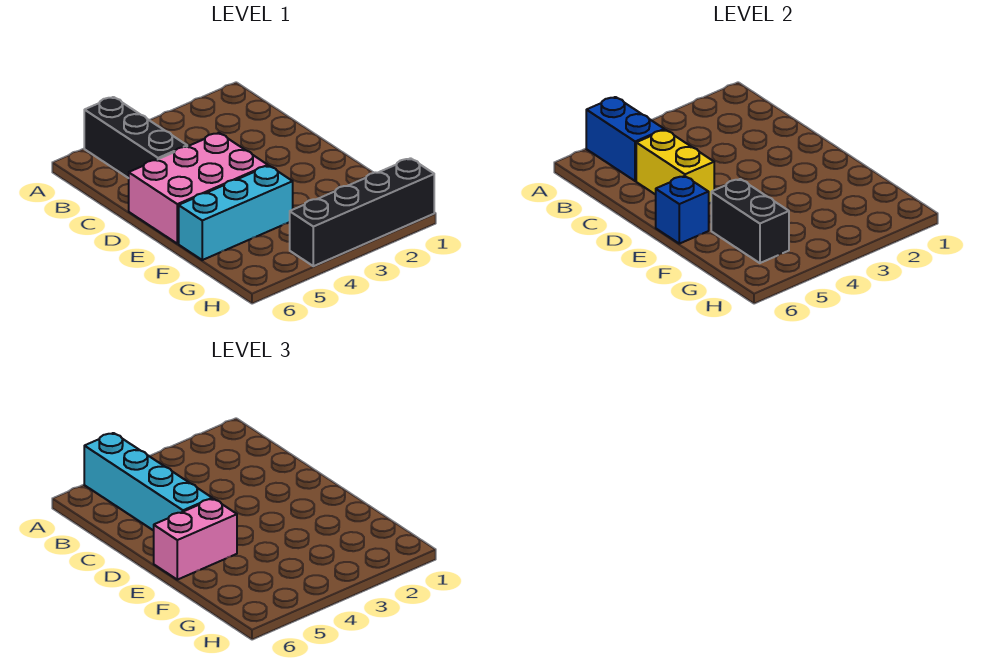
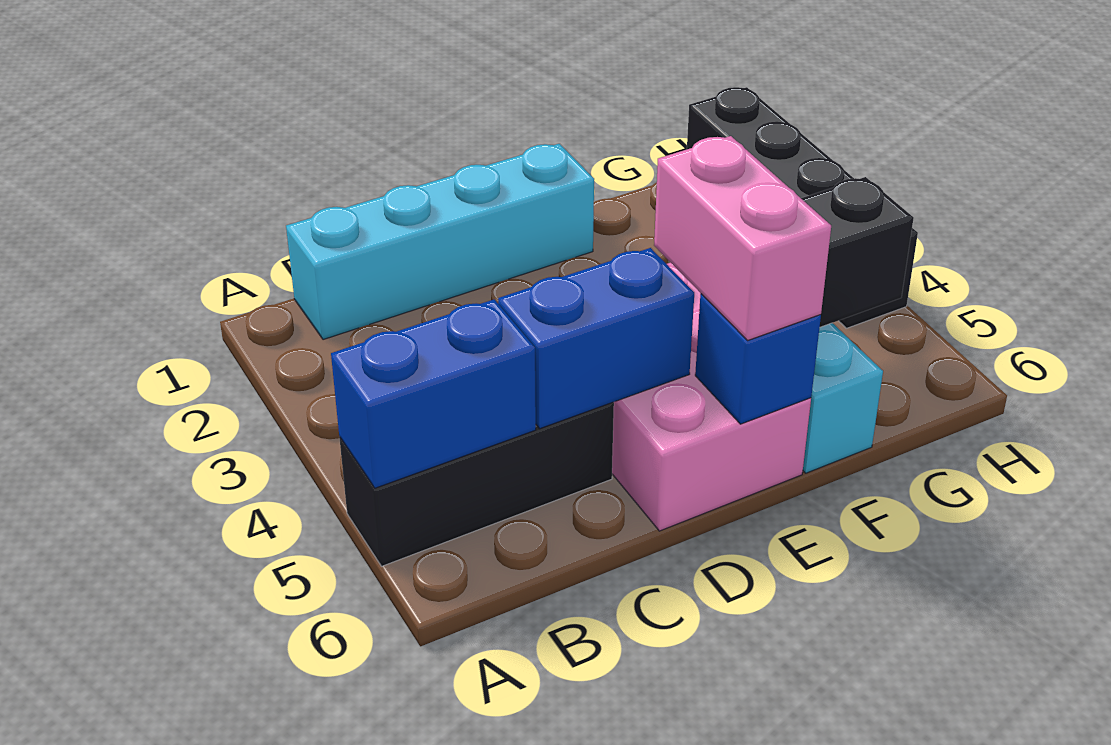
cyan brick A5:D5 level 3 -> cyan brick B1:E1 level 1
yellow brick C5:D5 level 2 -> blue brick C5:D5 level 2

